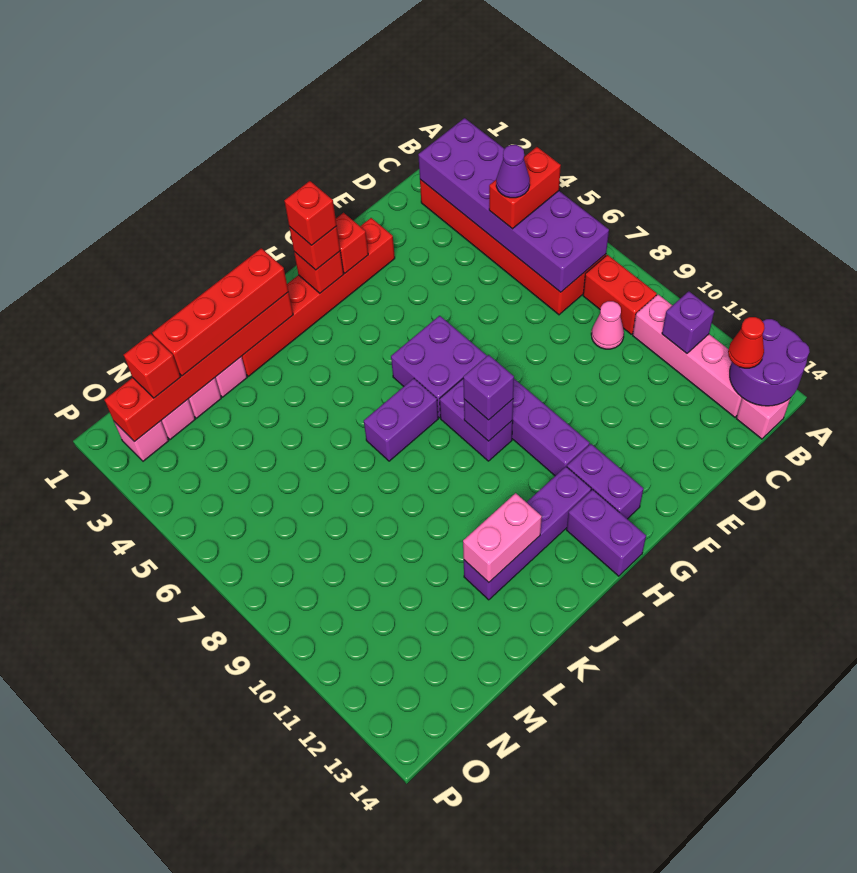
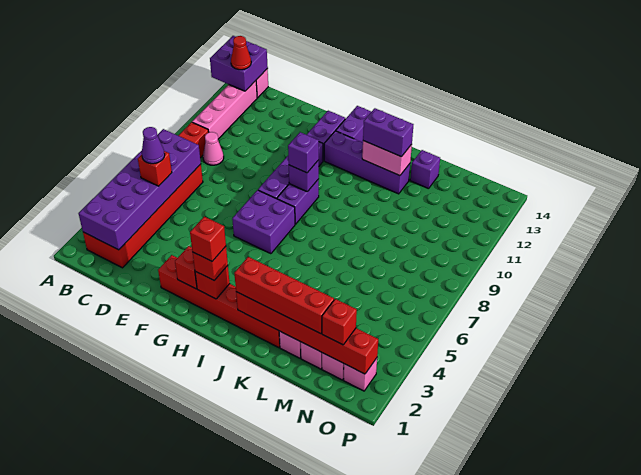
purple round brick A13:B14 level 2 -> purple brick A13:B14 level 2
red brick B5:C5 level 3 -> red brick C5 level 3
purple brick B11 level 2 -> purple brick L13 level 1
purple brick I7:J7 level 1 -> purple brick J12:K12 level 3

